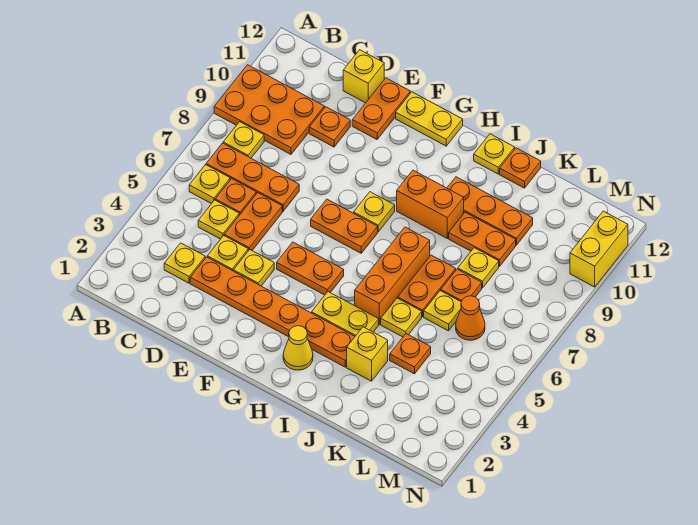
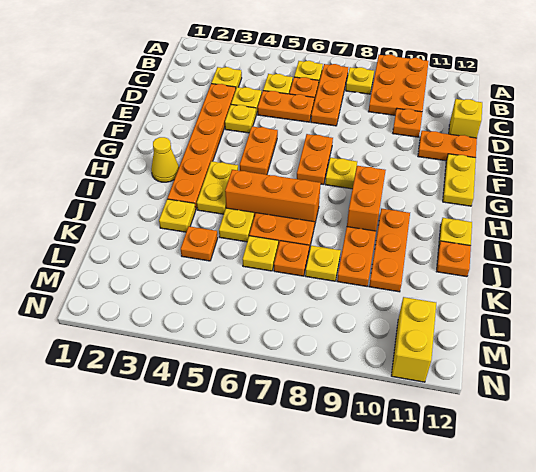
yellow brick J3 level 1 -> yellow plate J3 level 1
orange cone L6 level 1 -> none
yellow brick N10:N11 level 1 -> yellow brick M11:N11 level 1

